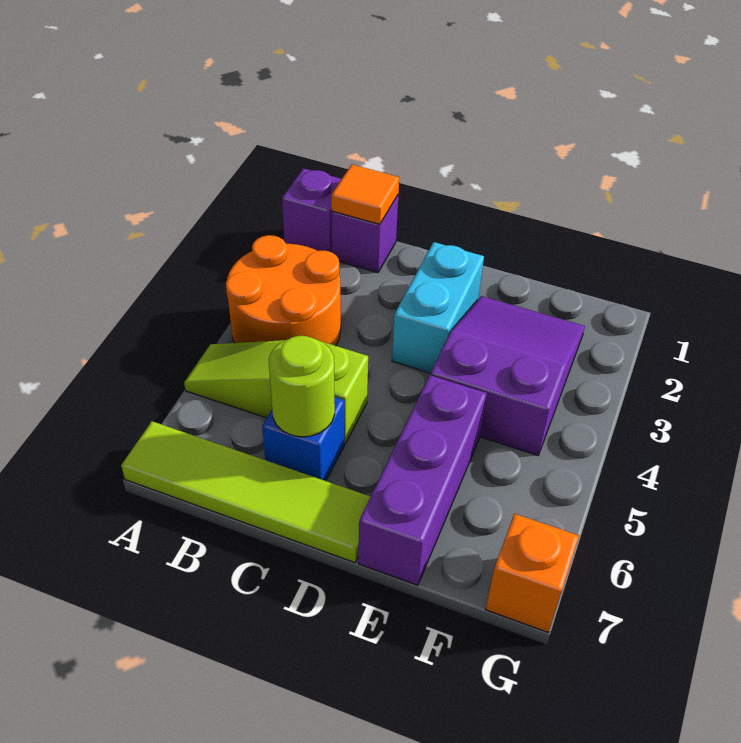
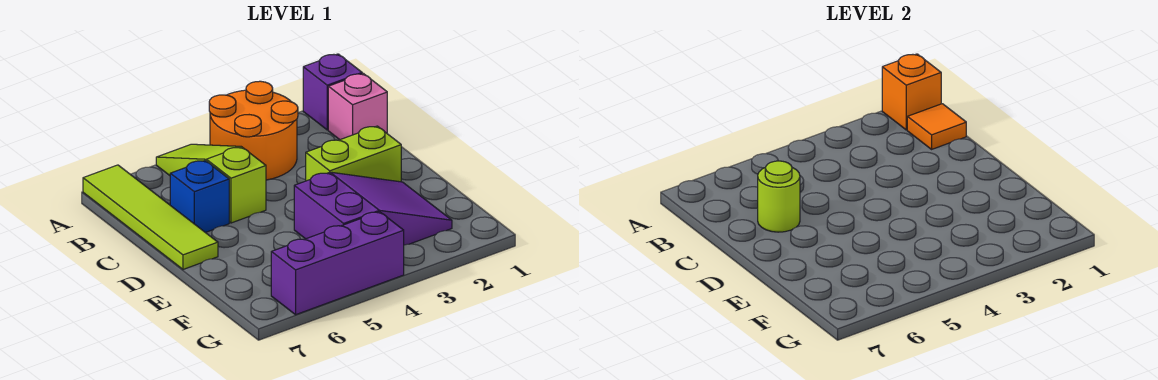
purple brick B1 level 1 -> pink brick B1 level 1
cyan brick D2:D3 level 1 -> lime brick D2:D3 level 1
purple brick E5:E7 level 1 -> purple brick G4:G6 level 1
orange brick G7 level 1 -> orange brick A1 level 2

